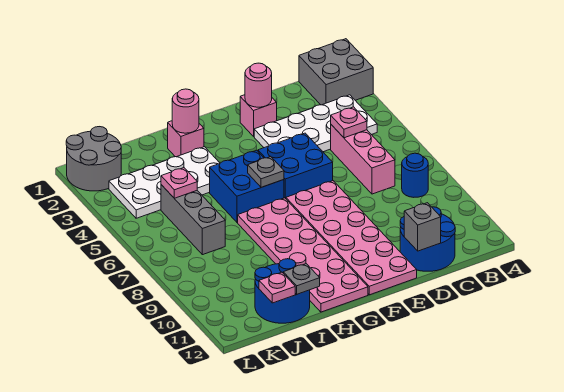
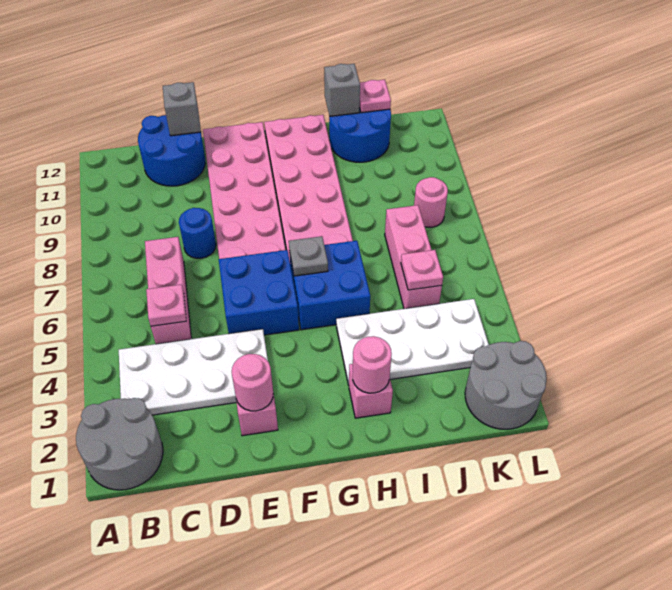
grey brick A1:B2 level 1 -> grey round brick A1:B2 level 1
blue round brick B8 level 1 -> blue round brick D8 level 1
grey plate I12 level 2 -> grey brick I12 level 2
grey brick J5:J7 level 1 -> pink brick J5:J7 level 1
none -> pink round brick K8 level 1

